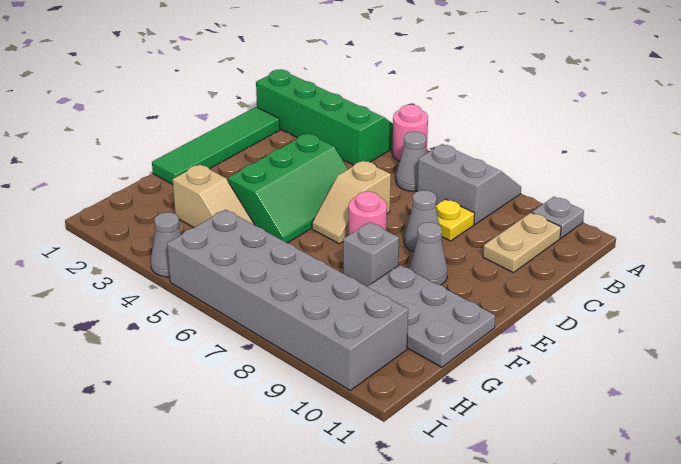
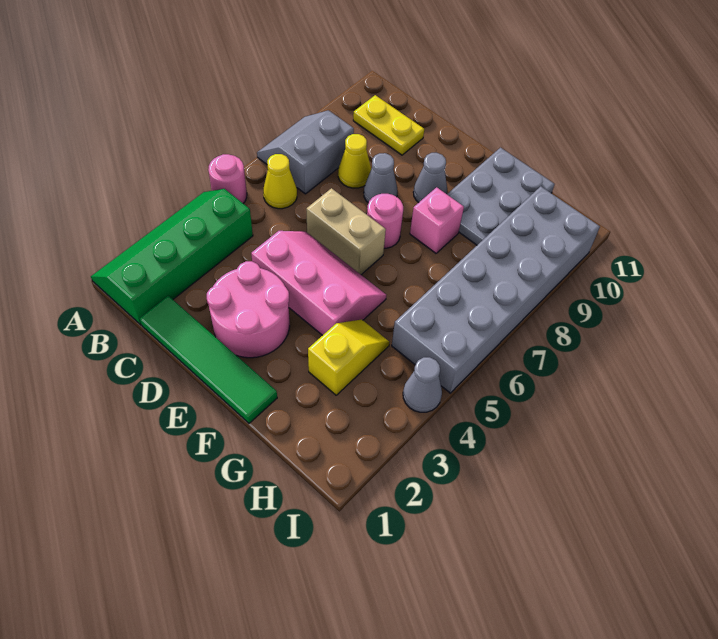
grey plate A10 level 1 -> none
grey cone B6 level 1 -> yellow cone B6 level 1
tan plate B10:C10 level 1 -> yellow plate B10:C10 level 1
yellow plate C8 level 1 -> yellow cone C8 level 1
none -> pink round brick D2:E3 level 1
green slope D4:F5 level 1 top 4 -> pink slope D4:F5 level 1 top 4
tan slope D6:E6 level 1 top D -> tan brick D6:E6 level 1
grey brick F8 level 1 -> pink brick F8 level 1
tan slope G3:G4 level 1 top 3 -> yellow slope G3:G4 level 1 top 3

